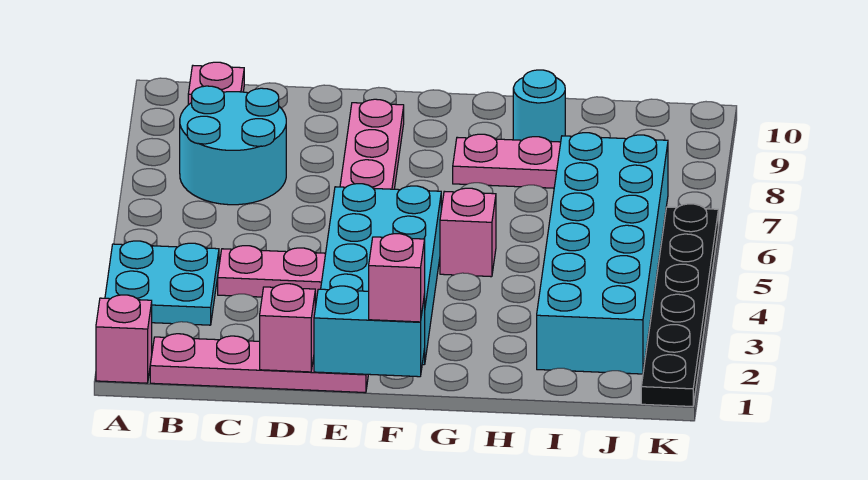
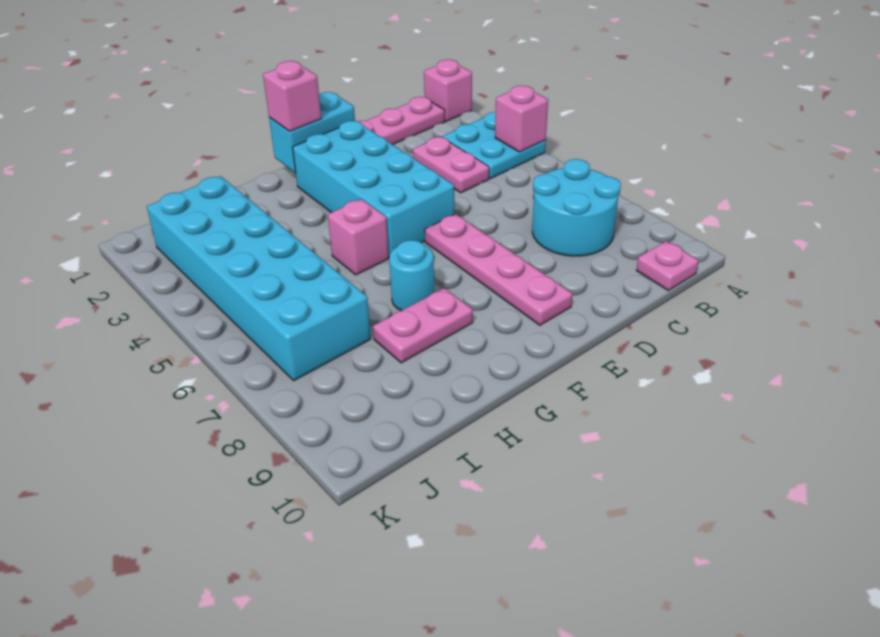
pink plate C4:D4 level 1 -> pink plate C3:C4 level 1
pink brick D1 level 2 -> pink brick A4 level 2
cyan round brick H9 level 1 -> cyan round brick G7 level 1
black plate K1:K6 level 1 -> none

